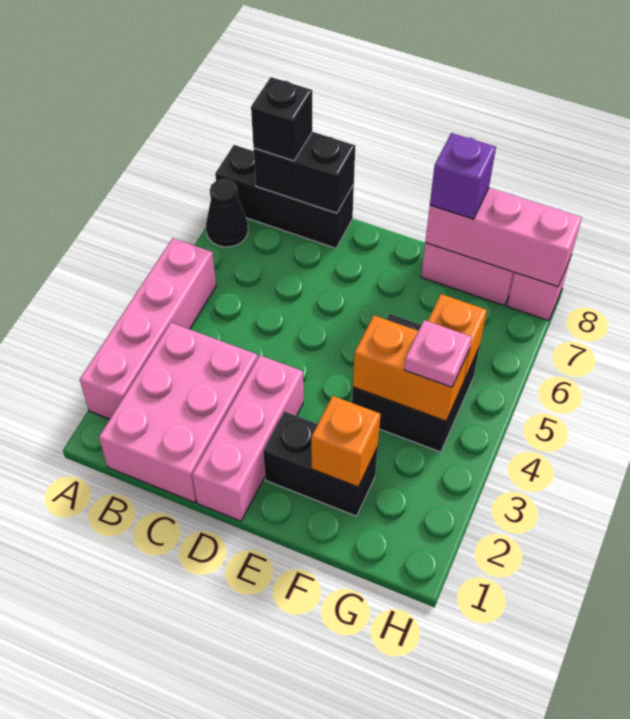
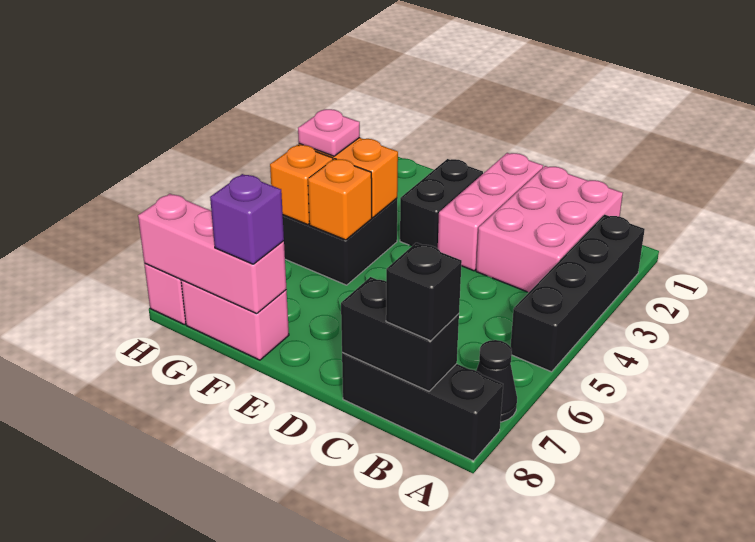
pink brick A2:A5 level 1 -> black brick A2:A5 level 1
black brick E2:F2 level 1 -> black brick E2:E3 level 1
orange brick F2 level 2 -> orange brick F5 level 2

